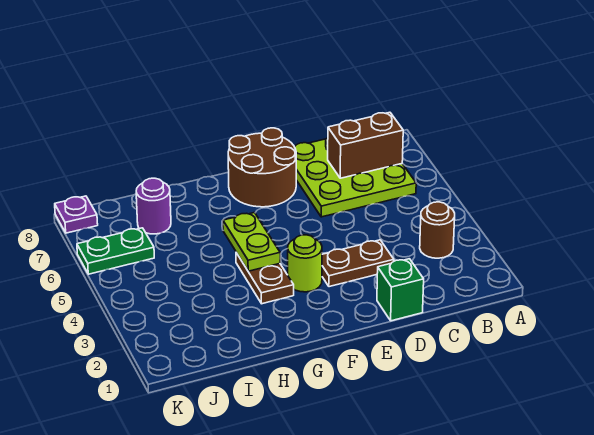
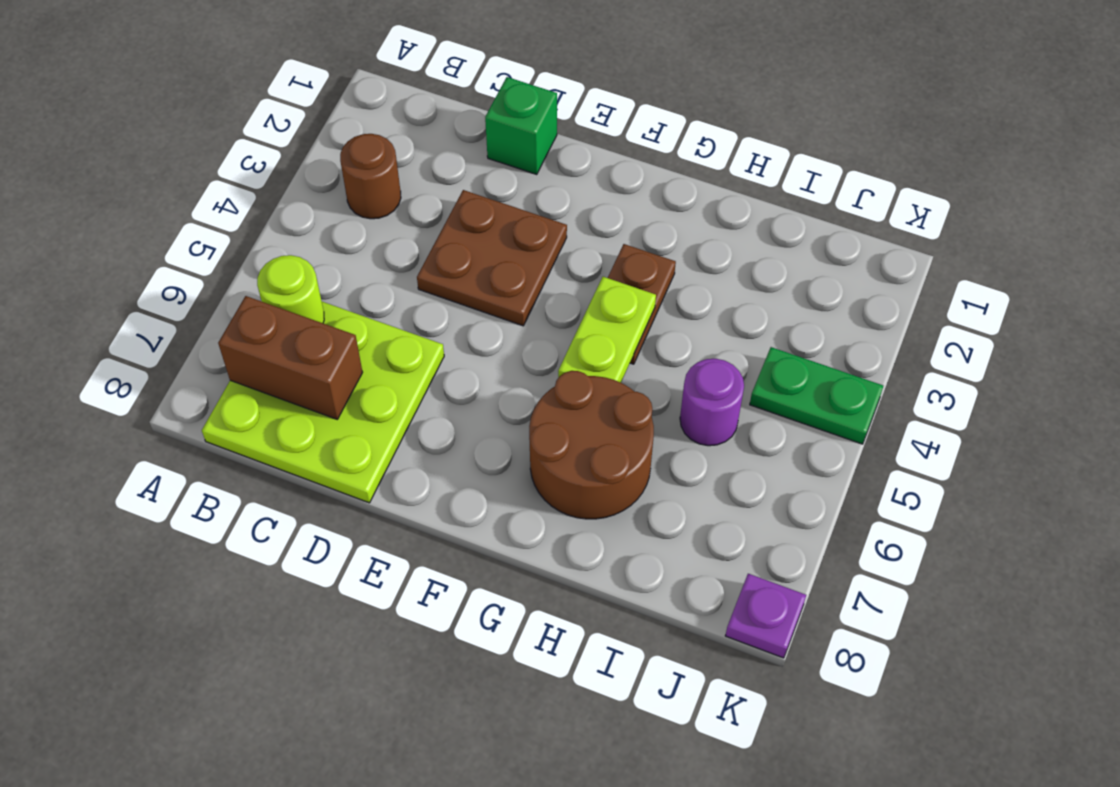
brown plate D3:E3 level 1 -> brown plate D3:E4 level 1
brown round brick E7:F8 level 1 -> brown round brick G6:H7 level 1
lime round brick F3 level 1 -> lime round brick B6 level 2
purple round brick I7 level 1 -> purple round brick I5 level 1
green plate J6:K6 level 1 -> green plate J4:K4 level 1

